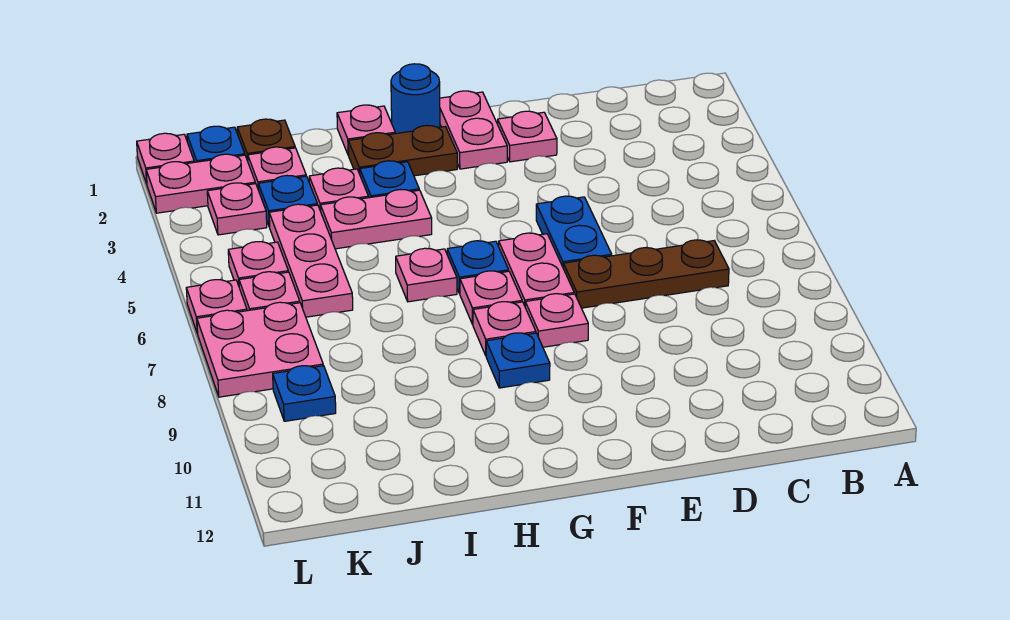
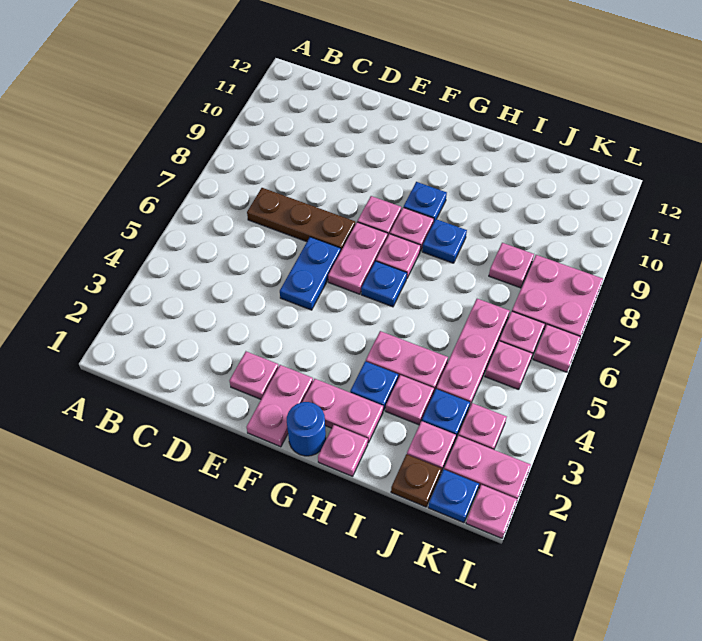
brown plate G2:H2 level 1 -> pink plate G2:H2 level 1
pink plate H6 level 1 -> pink plate J8 level 1
blue plate K9 level 1 -> blue plate H8 level 1

